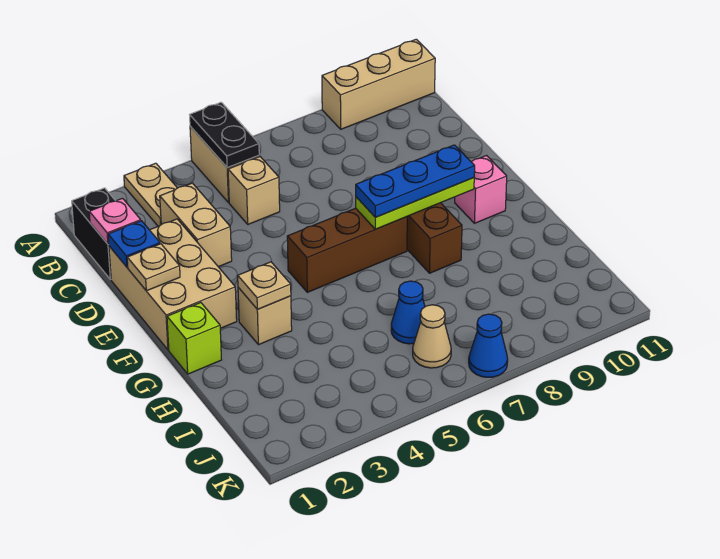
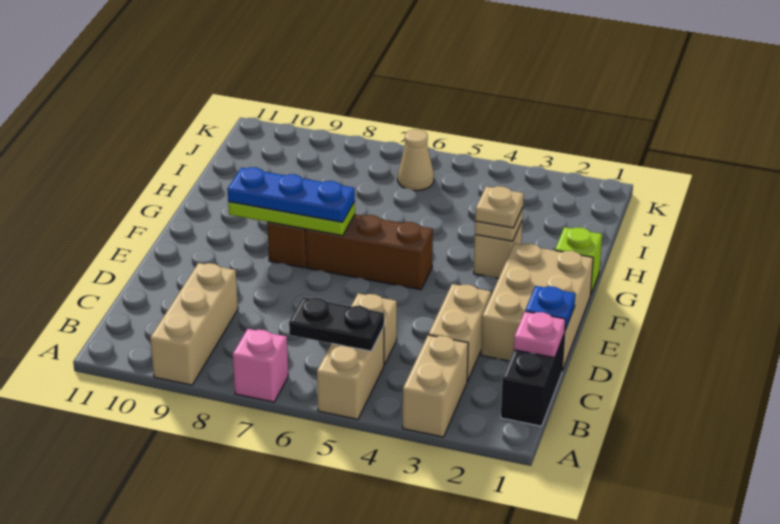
tan plate A3:B3 level 1 -> tan brick A3:B3 level 1
black plate A5:B5 level 2 -> black plate B5:B6 level 2
tan brick A9:A11 level 1 -> tan brick A9:C9 level 1
tan plate E1 level 2 -> tan plate G3 level 3
pink brick F10 level 1 -> pink brick A7 level 1
blue cone I6 level 1 -> none
blue cone K7 level 1 -> none

